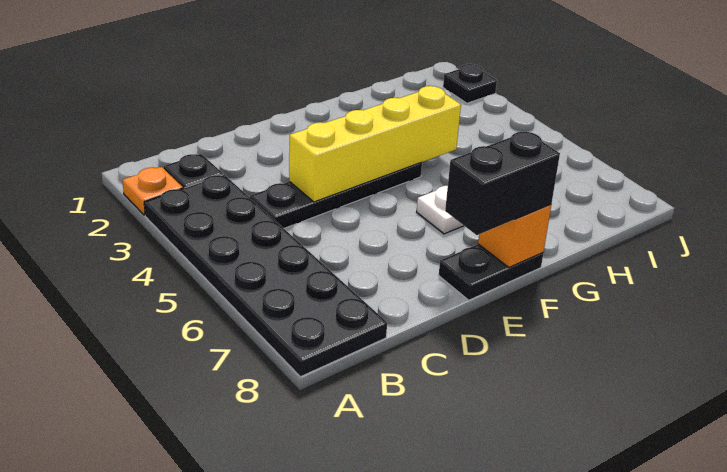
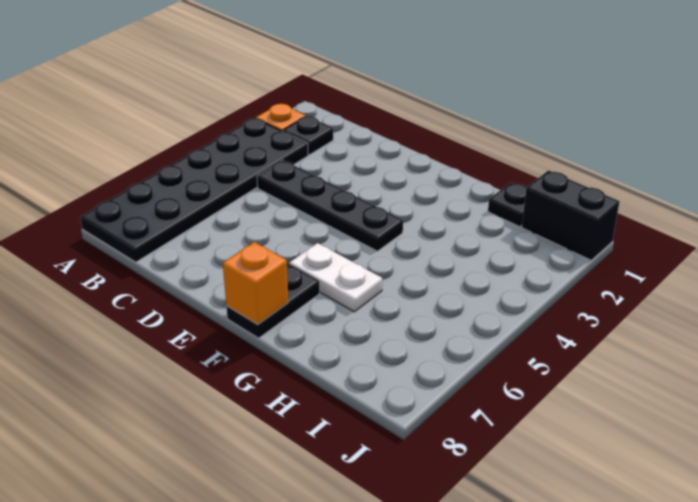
yellow brick D4:G4 level 2 -> none
black plate E8:F8 level 1 -> black plate F7:F8 level 1
black brick E8:F8 level 3 -> black brick I1:J1 level 1
black plate J2 level 1 -> black plate H1 level 1

